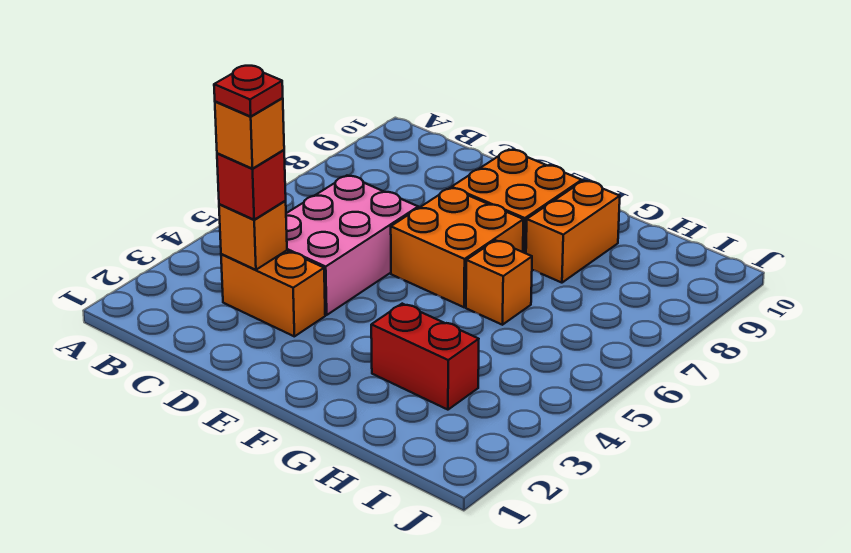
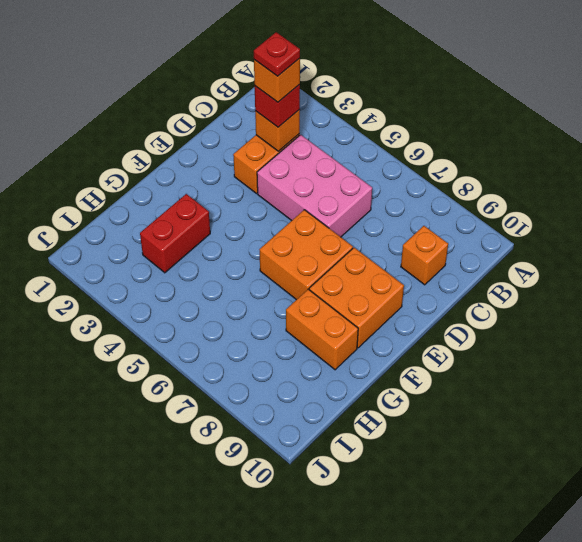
orange brick G6 level 1 -> orange brick C9 level 1

